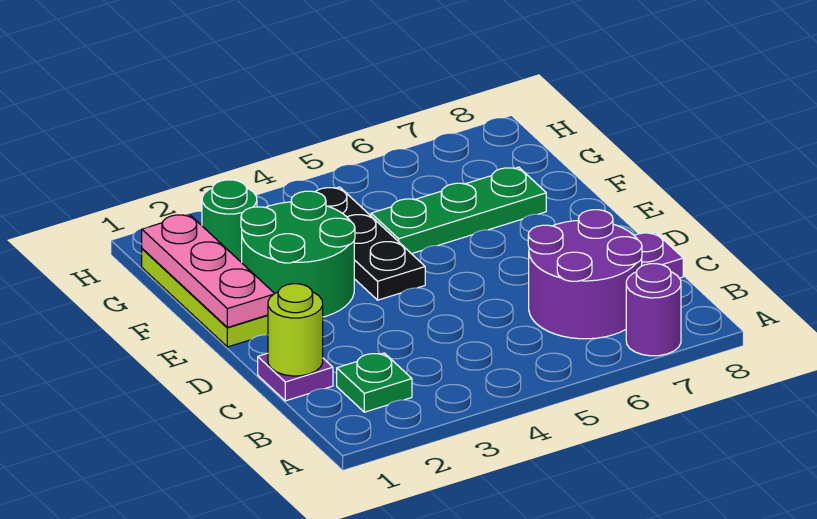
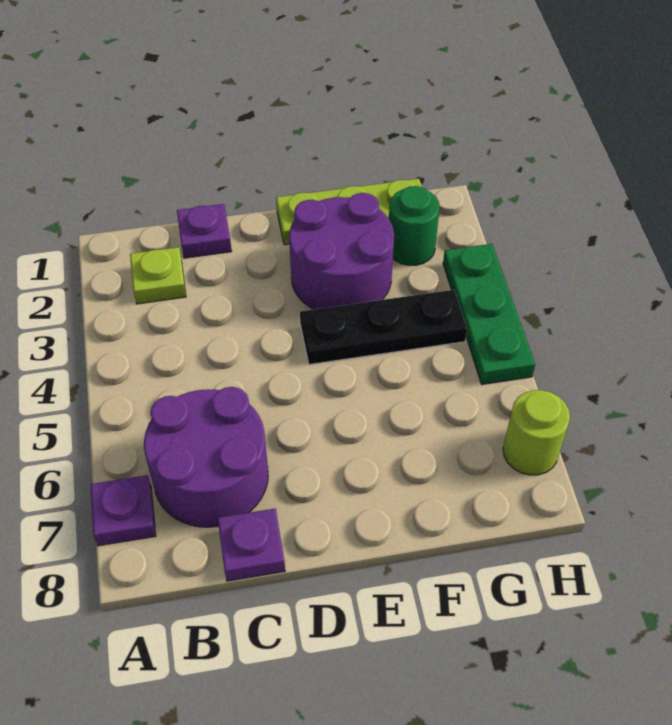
purple round brick A7 level 1 -> purple plate A7 level 1
green plate B2 level 1 -> lime plate B2 level 1
lime round brick C1 level 2 -> lime round brick H7 level 1
pink plate E1:G1 level 2 -> none
green round brick E2:F3 level 1 -> purple round brick E2:F3 level 1
green plate F5:F7 level 1 -> green plate H3:H5 level 1

